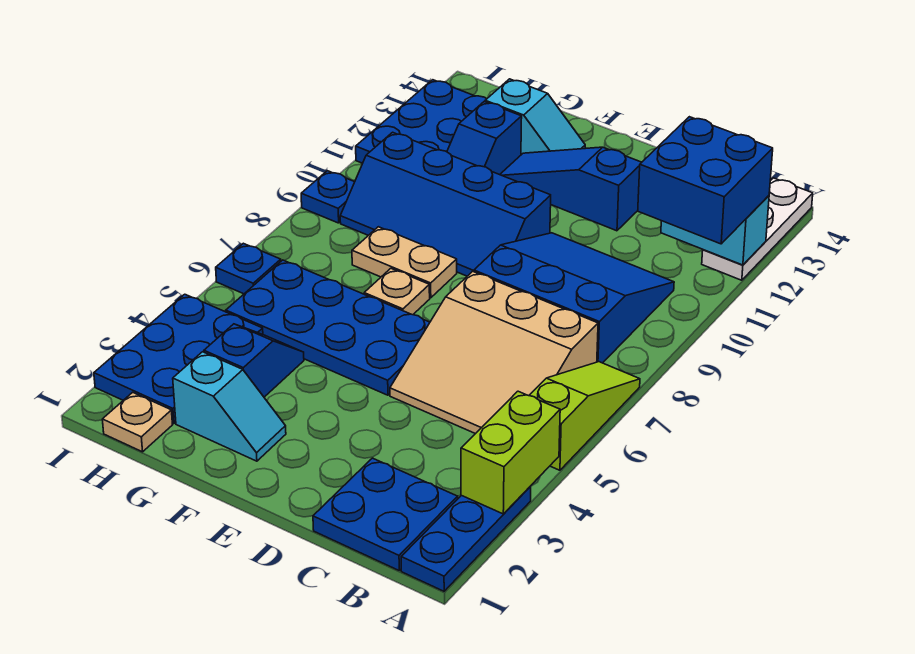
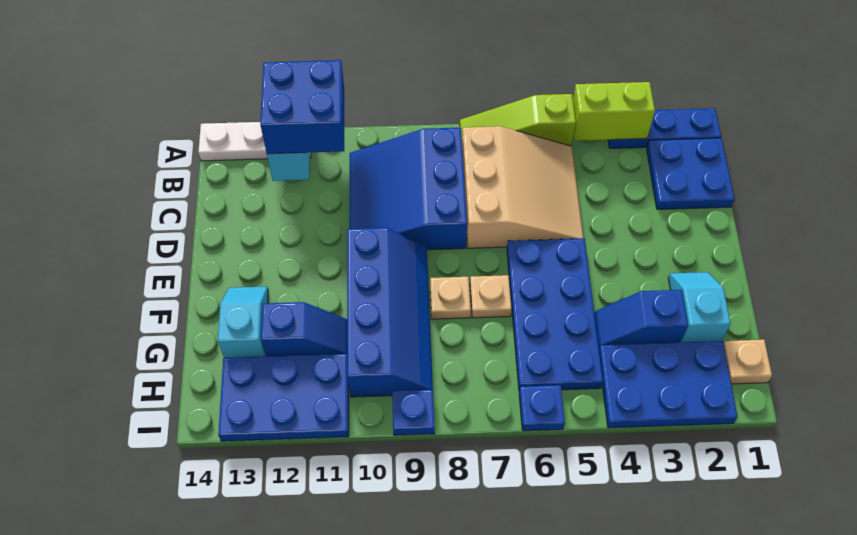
blue slope D12:F12 level 1 top D -> none
tan plate F8:G8 level 1 -> tan plate F8 level 1

